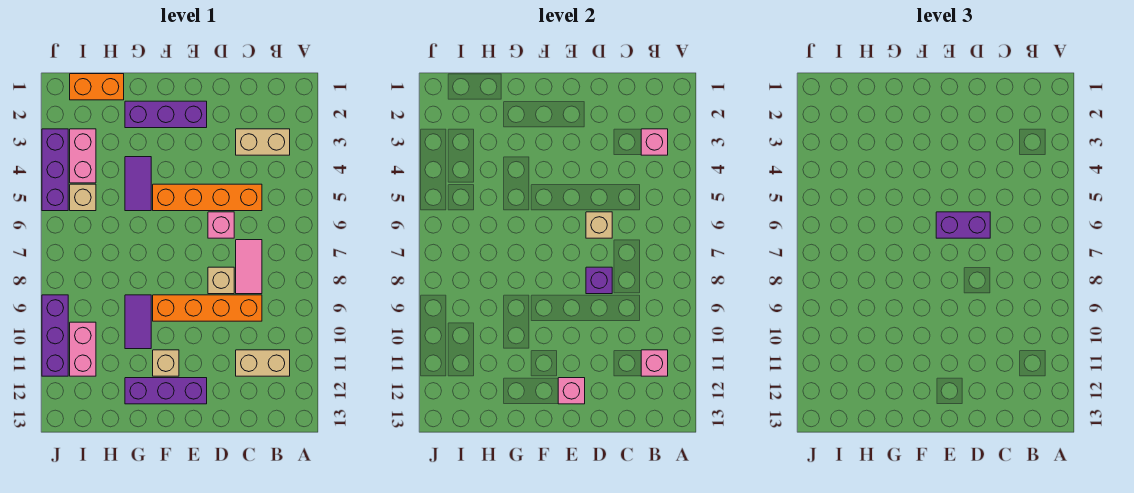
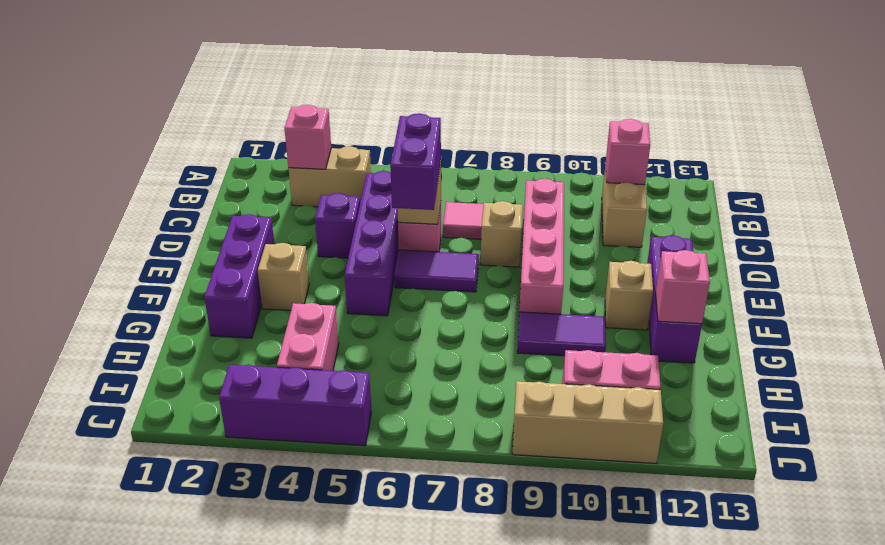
tan brick B3:C3 level 1 -> tan brick B3:B4 level 1
orange brick C5:F5 level 1 -> purple brick C5:F5 level 1
orange brick C9:F9 level 1 -> pink brick C9:F9 level 1
purple brick D8 level 2 -> purple brick D4 level 1
pink brick E12 level 2 -> pink brick G12 level 2
purple tile G4:G5 level 1 -> purple tile E6:E7 level 1
orange brick H1:I1 level 1 -> none
pink brick I3:I4 level 1 -> pink brick H4:I4 level 1
tan brick I5 level 1 -> tan brick F3 level 1
purple brick J9:J11 level 1 -> tan brick J9:J11 level 1

